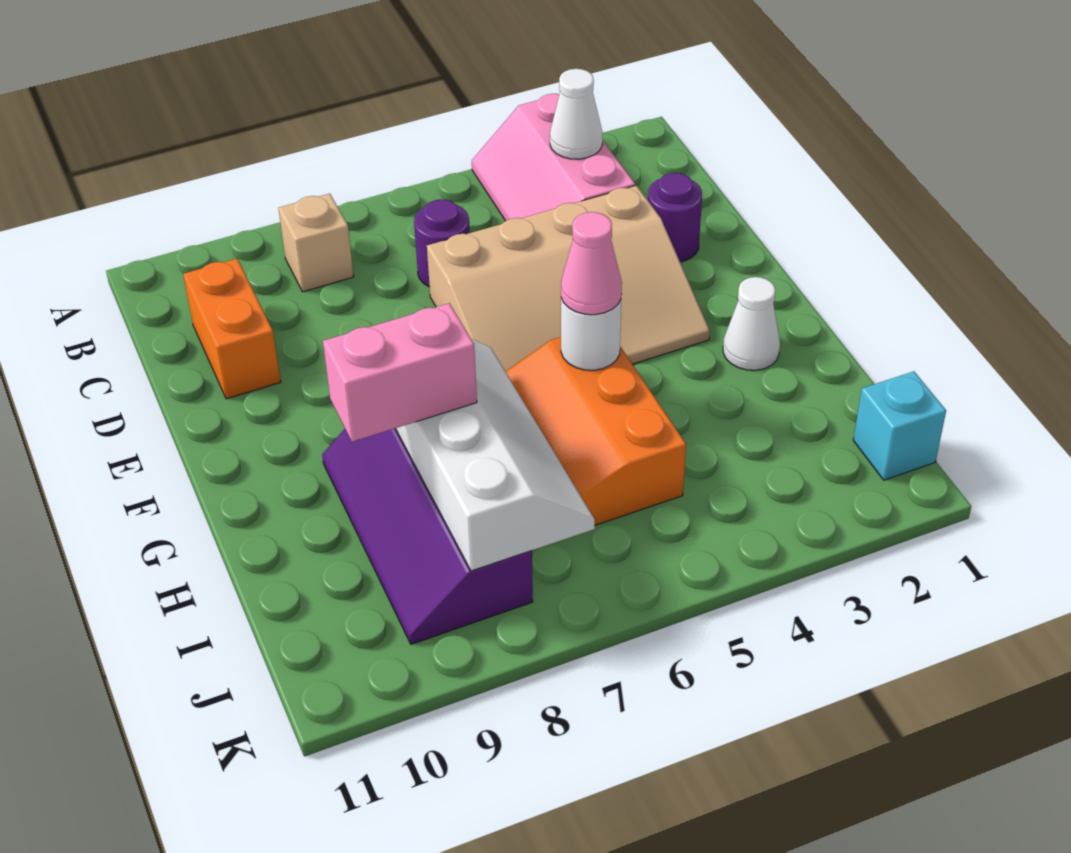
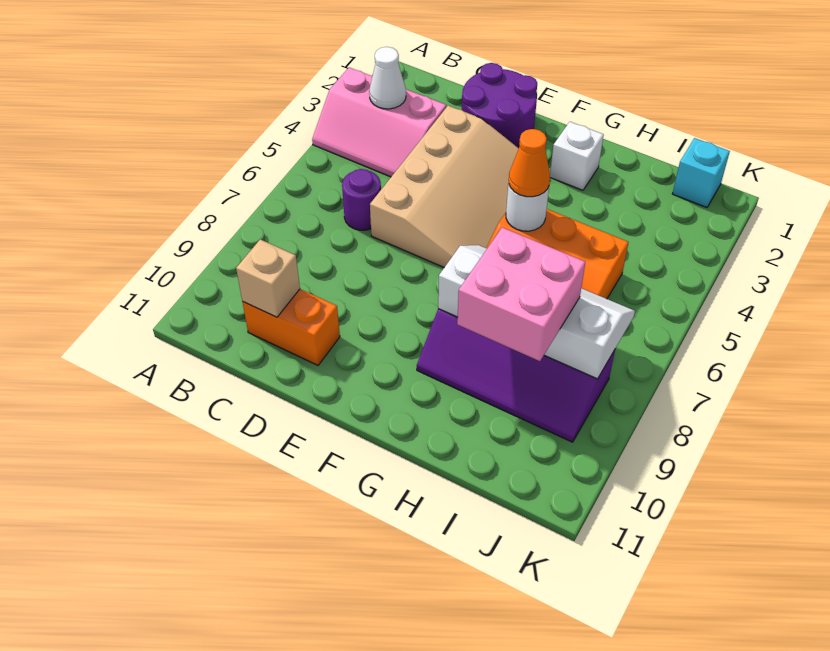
tan brick B8 level 1 -> tan brick C10 level 2
purple round brick D2 level 1 -> purple round brick D1:E2 level 1
white cone G2 level 1 -> white brick G2 level 1
pink cone G5 level 3 -> orange cone G5 level 3
pink brick H8:H9 level 3 -> pink brick H8:I9 level 3

